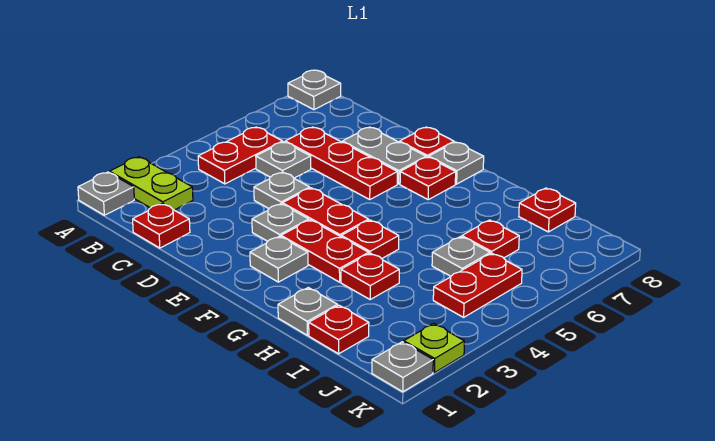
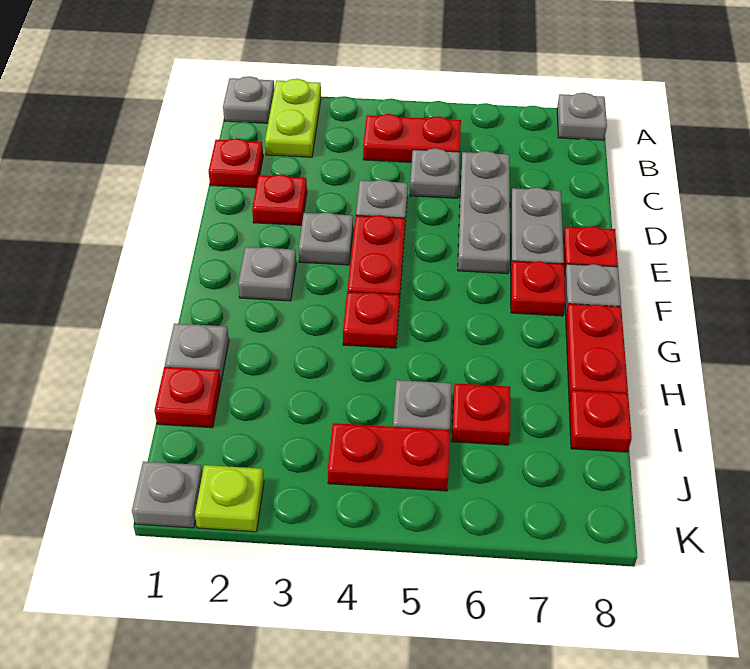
red plate C6:E6 level 1 -> grey plate C6:E6 level 1
red plate F3:G3 level 1 -> red plate G8:H8 level 1
red plate H3 level 1 -> red plate D2 level 1

